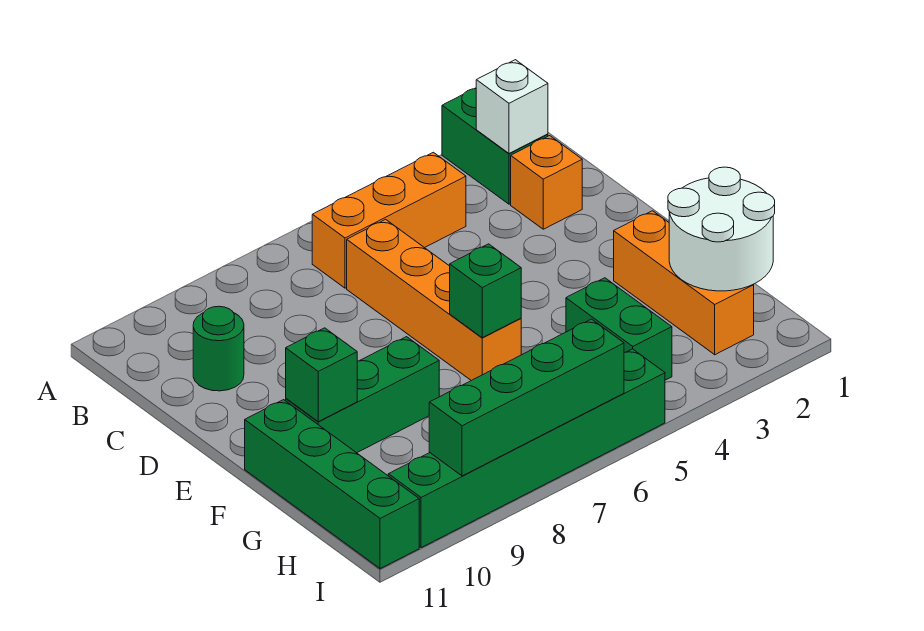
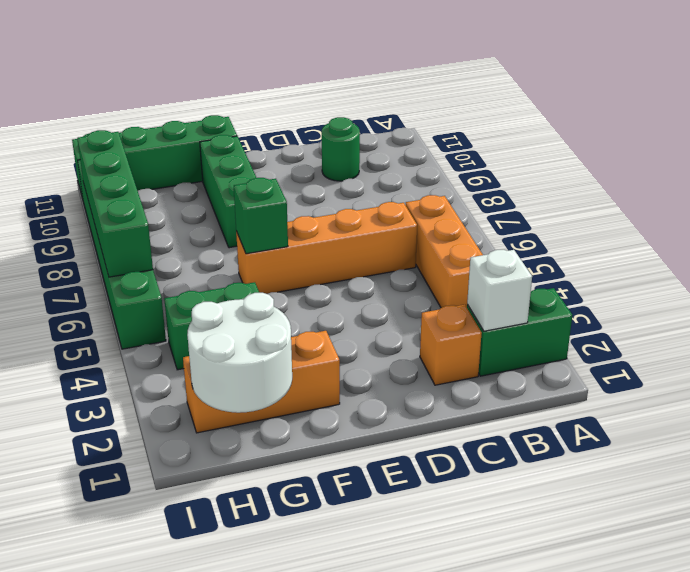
green brick F10 level 2 -> none

